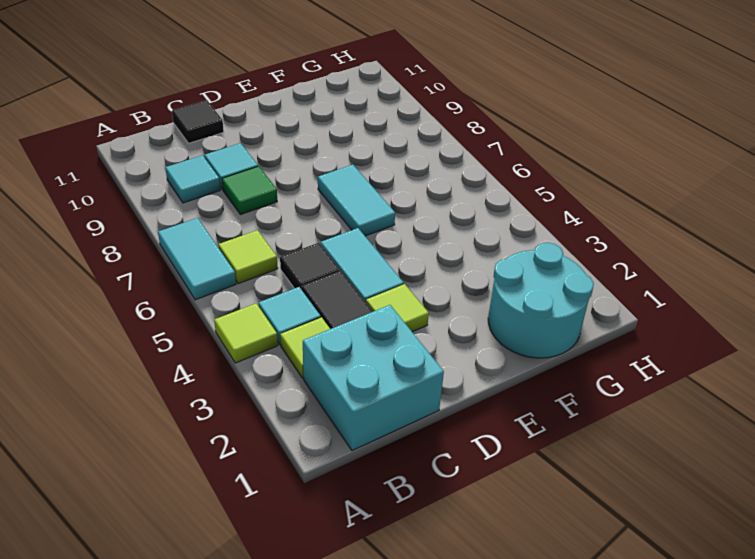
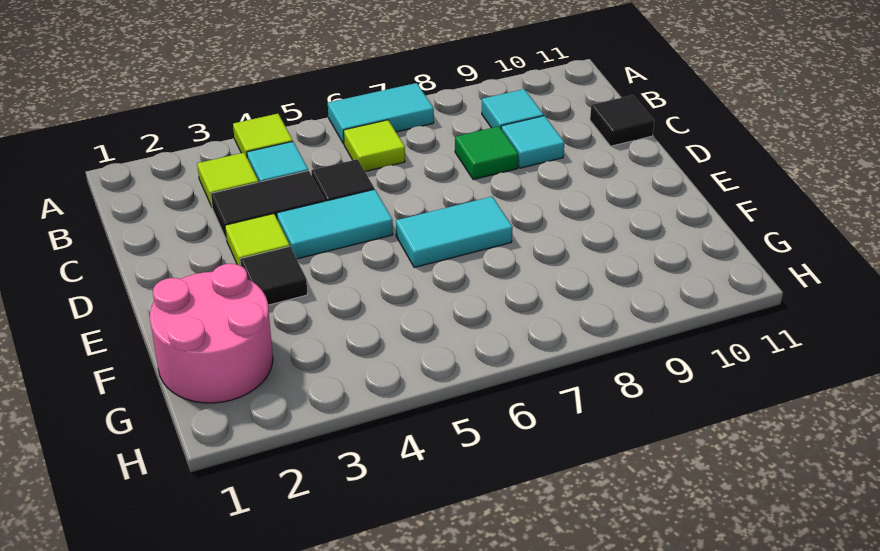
cyan brick B1:C2 level 1 -> none
none -> black tile E3 level 1
cyan round brick F1:G2 level 1 -> pink round brick F1:G2 level 1

